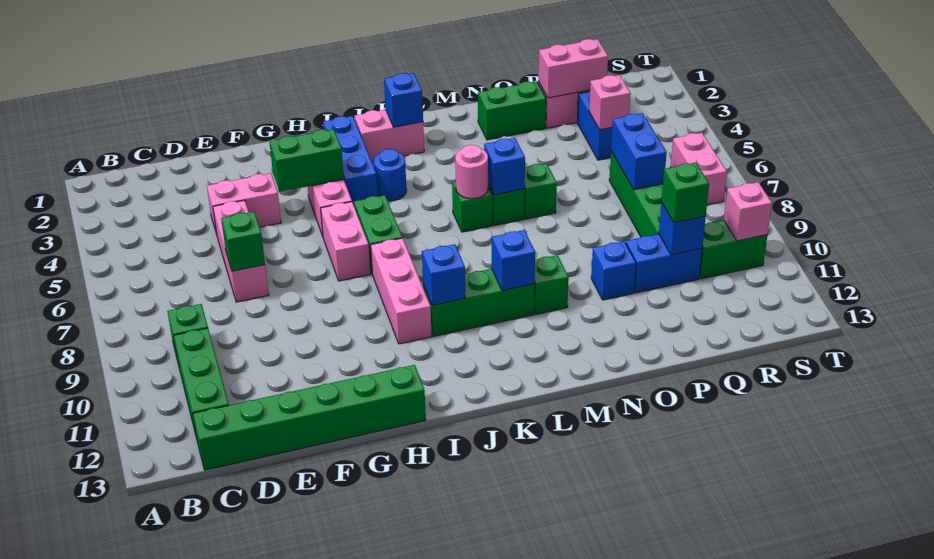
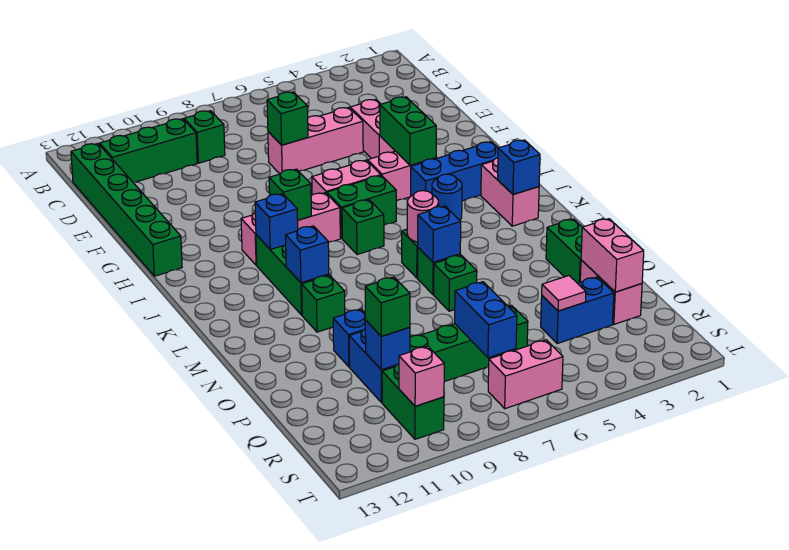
none -> green brick I9 level 2
none -> green brick J7 level 1
pink brick Q4 level 2 -> pink tile Q4 level 2
blue brick Q6:Q7 level 2 -> blue brick Q7:R7 level 2

